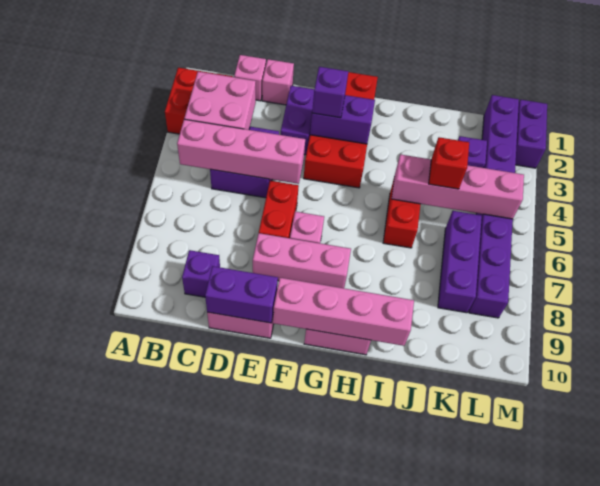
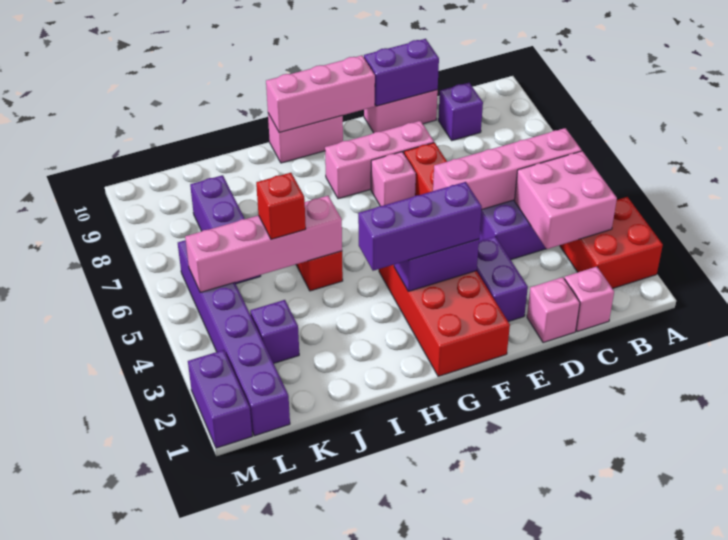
purple brick F3 level 3 -> purple brick F3:H3 level 3
pink brick F10:I10 level 2 -> pink brick F10:H10 level 2
purple brick L1:L8 level 1 -> purple brick L1:L6 level 1

